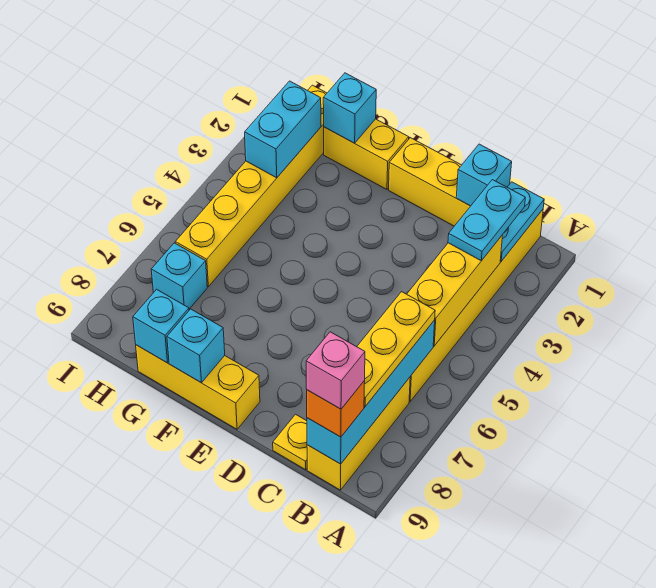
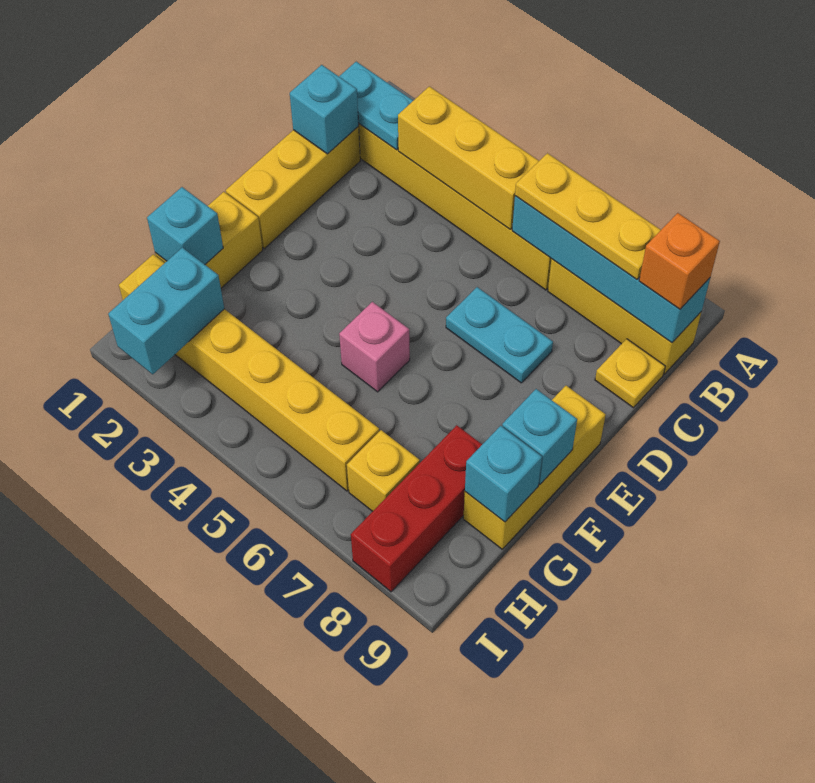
cyan plate B2:B3 level 3 -> cyan plate D6:D7 level 1
pink brick B9 level 4 -> pink brick F5 level 1
none -> red brick G8:I8 level 1
cyan brick H2:H3 level 2 -> cyan brick H2:I2 level 2
cyan brick H7 level 1 -> yellow brick H7 level 1

